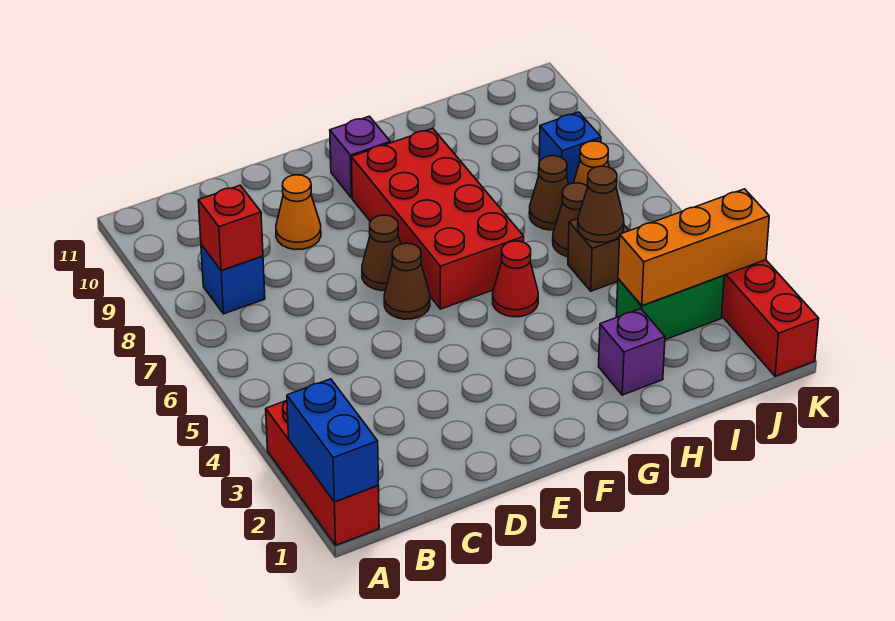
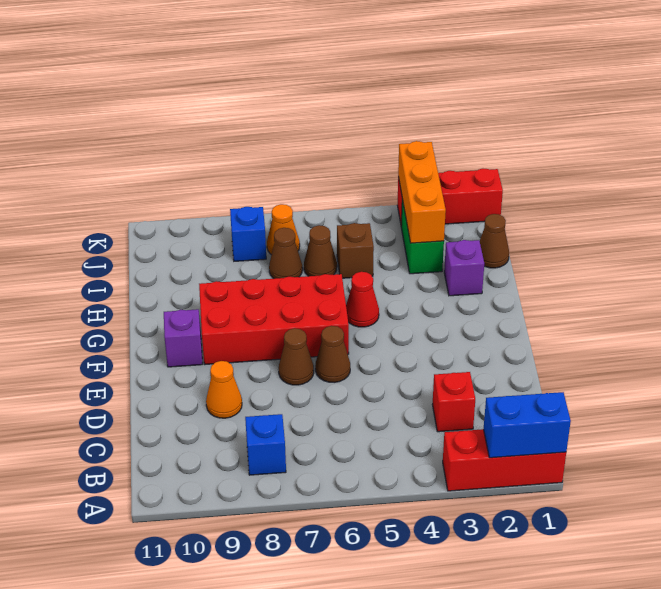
red brick B8 level 2 -> red brick C3 level 1
brown cone I5 level 2 -> brown cone I1 level 1

